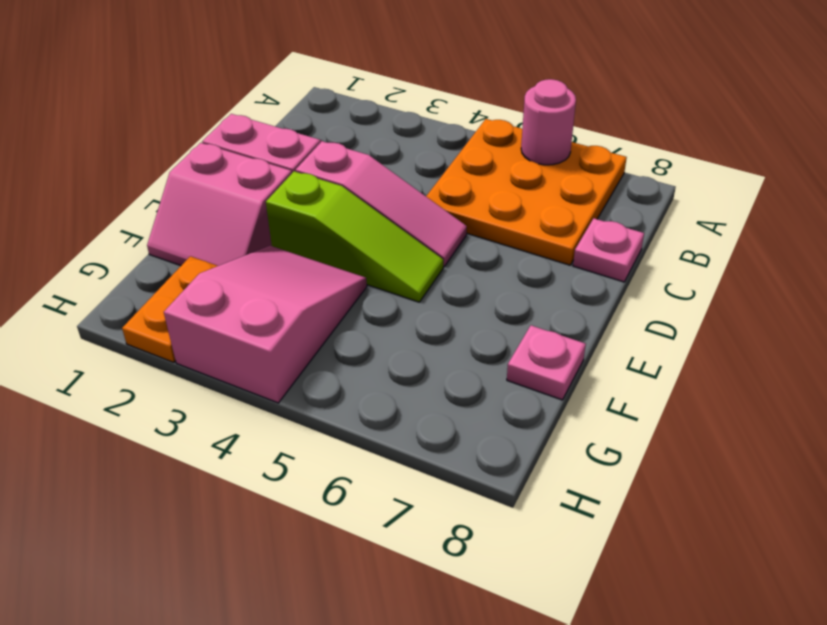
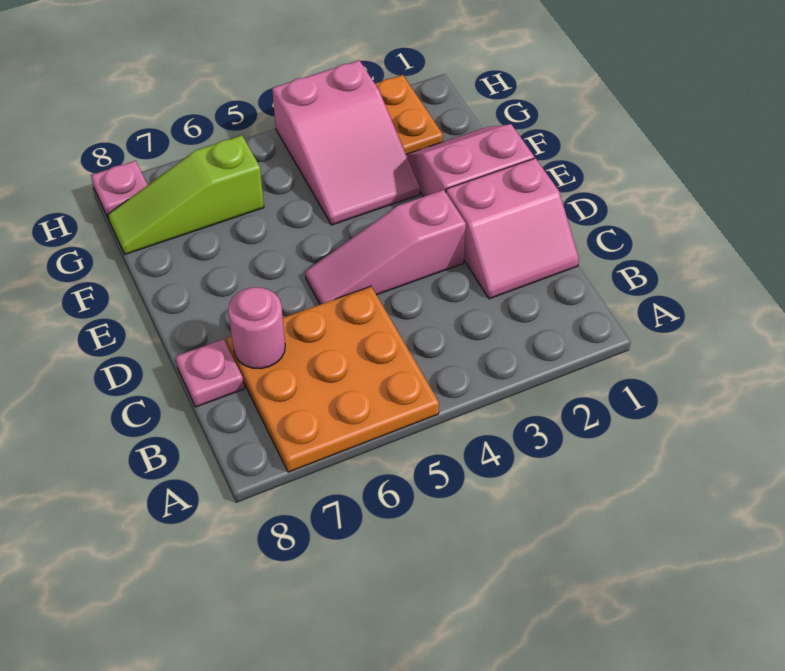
pink round brick A6 level 2 -> pink round brick C7 level 2
lime slope E3:E5 level 1 top 3 -> lime slope G6:G8 level 1 top 6
pink plate F8 level 1 -> pink plate H8 level 1

